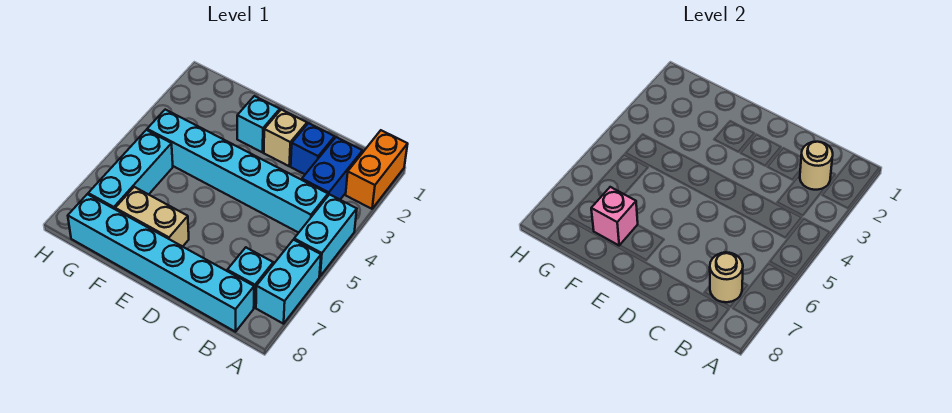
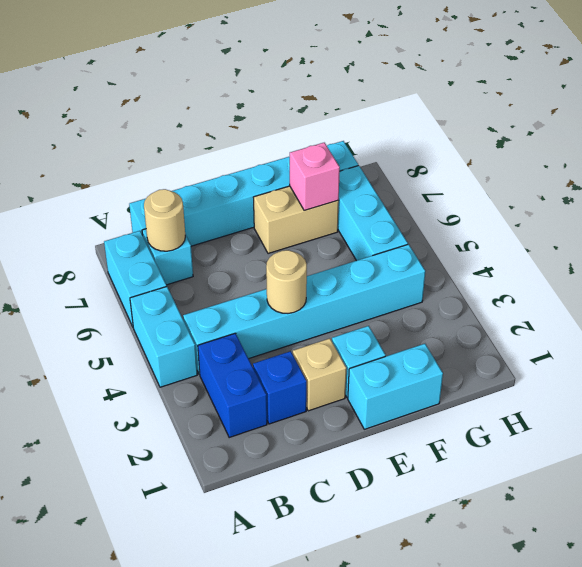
orange brick A1:A2 level 1 -> none
tan round brick B2 level 2 -> tan round brick D4 level 2
none -> cyan brick E1:F1 level 1

